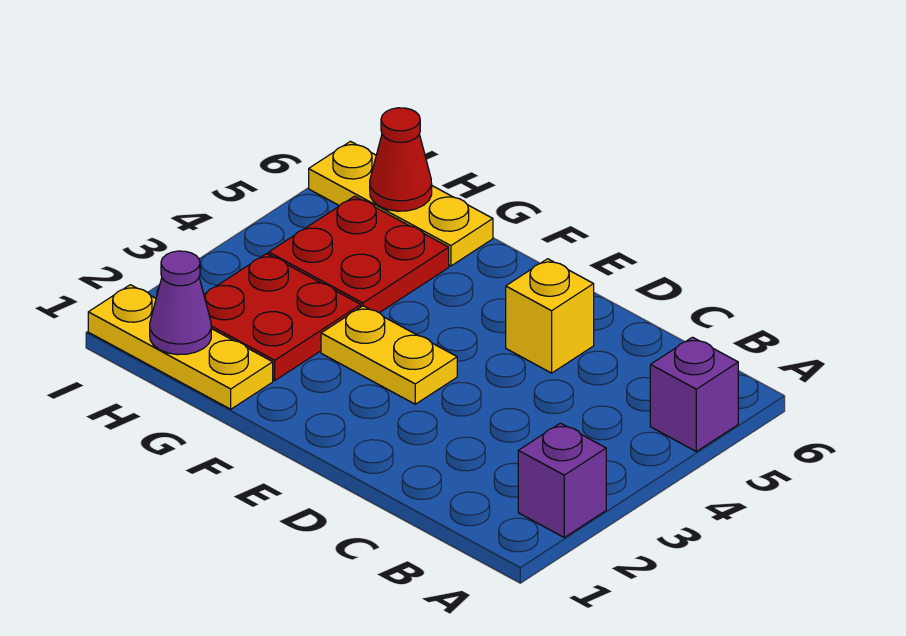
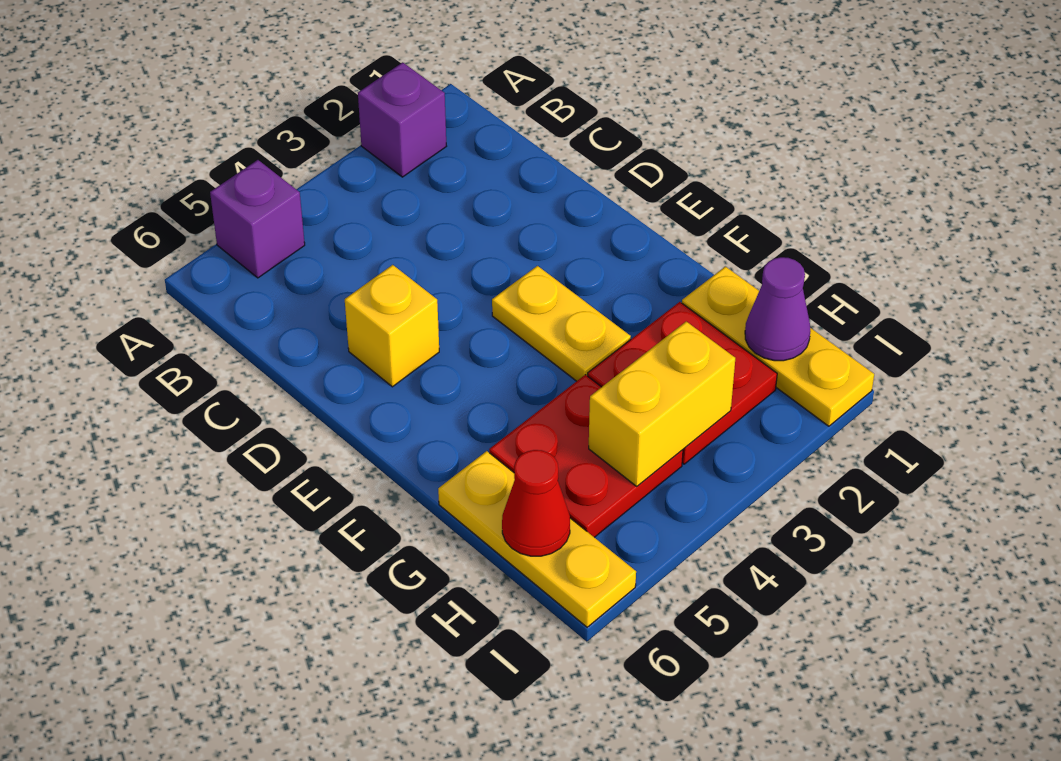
none -> yellow brick H3:H4 level 2

